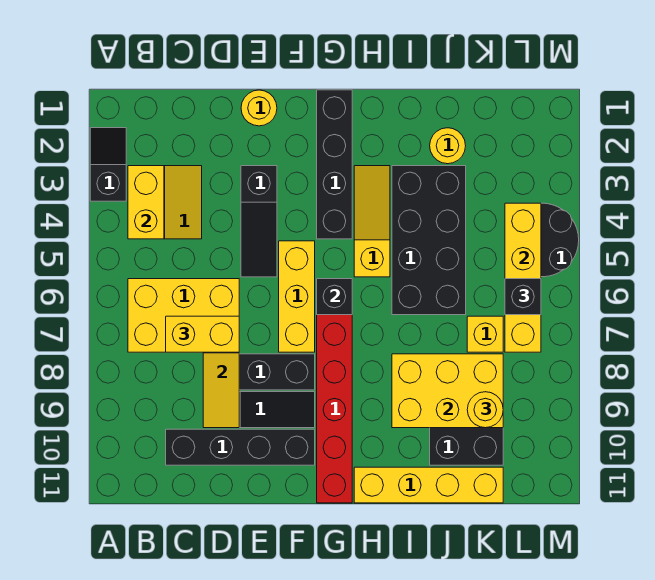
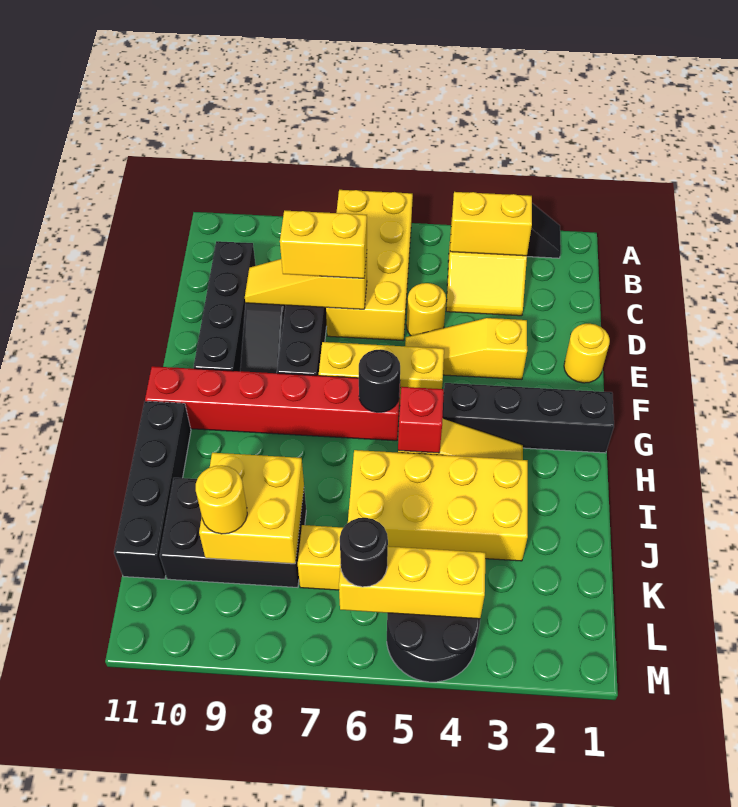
yellow brick B6:D7 level 1 -> yellow brick A6:D7 level 1
yellow brick C7:D7 level 3 -> yellow brick D7:D8 level 3
black slope E3:E5 level 1 top 3 -> yellow slope E3:E5 level 1 top 3
black brick G6 level 2 -> black round brick G6 level 2
none -> red brick H5 level 2
yellow brick H11:K11 level 1 -> black brick H11:K11 level 1
black brick I3:J6 level 1 -> yellow brick I3:J6 level 1
yellow brick I8:K9 level 2 -> yellow brick J8:K9 level 2
yellow round brick J2 level 1 -> yellow round brick D5 level 1
yellow brick L4:L7 level 2 -> yellow brick L4:L6 level 2
black brick L6 level 3 -> black round brick L6 level 3

